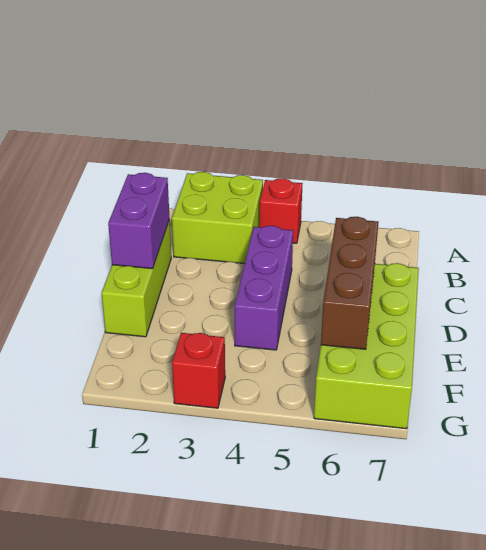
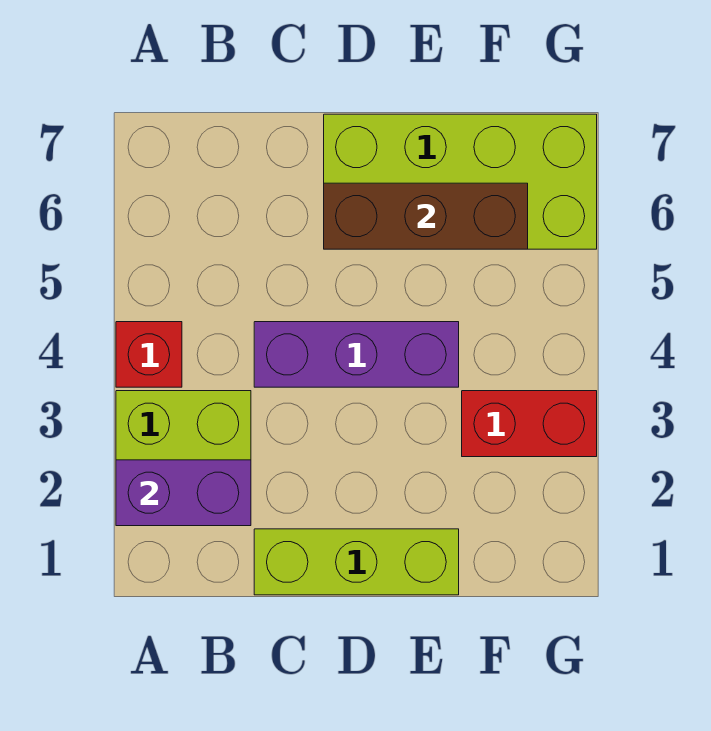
purple brick C1:D1 level 2 -> purple brick A2:B2 level 2
red brick G3 level 1 -> red brick F3:G3 level 1

